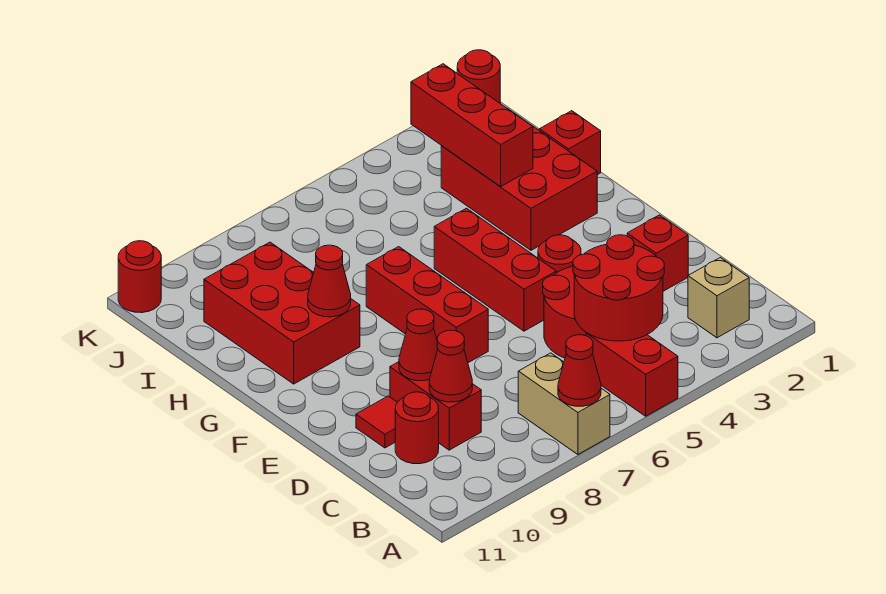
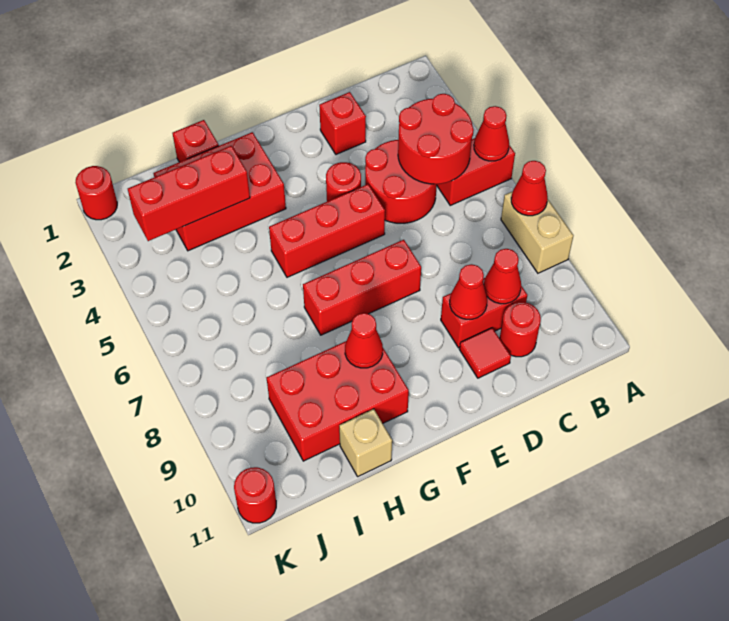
none -> red cone A5 level 2
tan brick A7:B7 level 1 -> tan brick A7:A8 level 1
tan brick B2 level 1 -> tan brick H11 level 1

